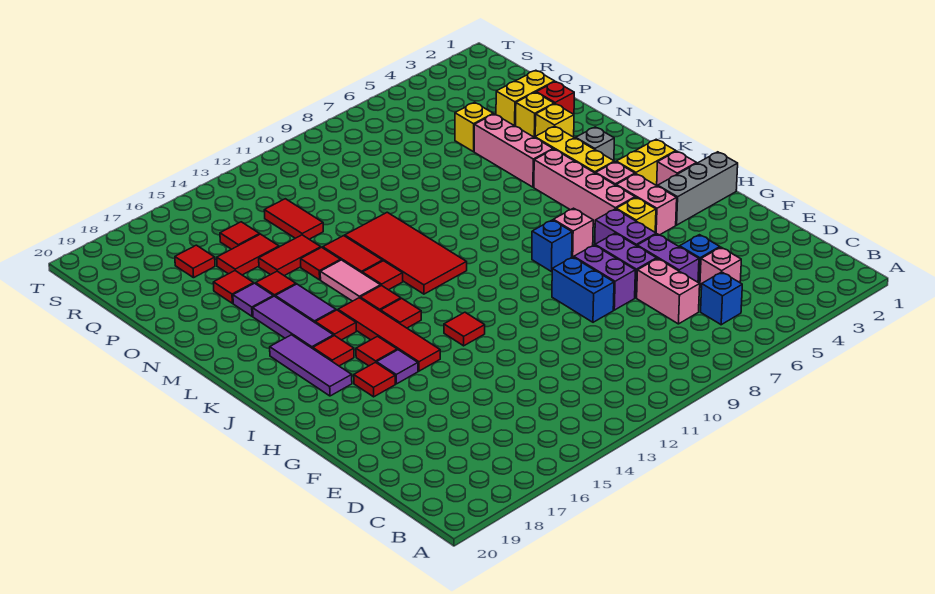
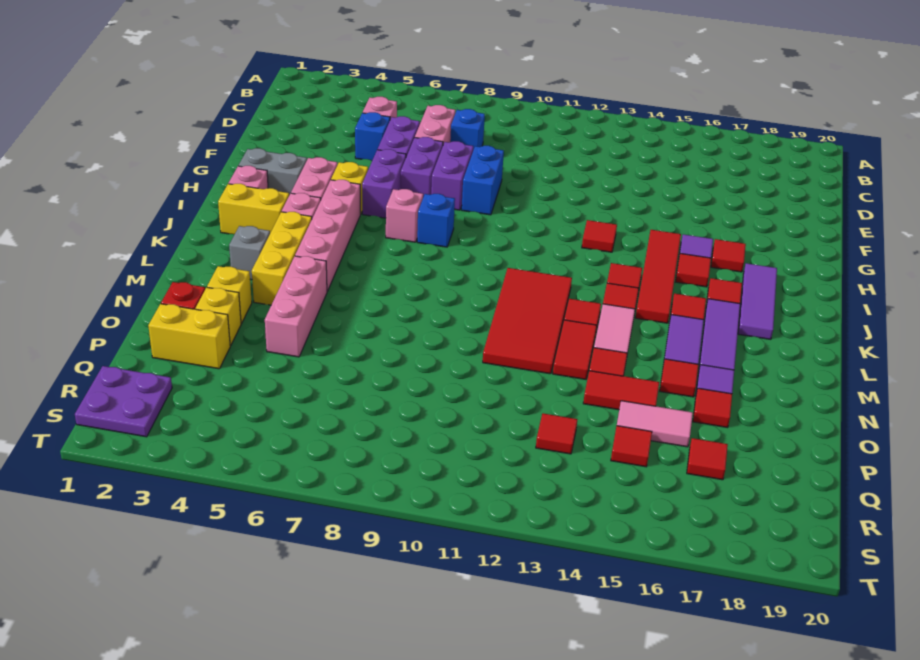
blue brick C6 level 1 -> blue brick D8 level 1
grey brick H1:H3 level 1 -> grey brick H2:H3 level 1
yellow brick P5 level 1 -> none
red tile P13:Q13 level 1 -> red tile Q13 level 1
red tile P15:P16 level 1 -> pink tile P15:P16 level 1
none -> purple plate R1:S2 level 1

